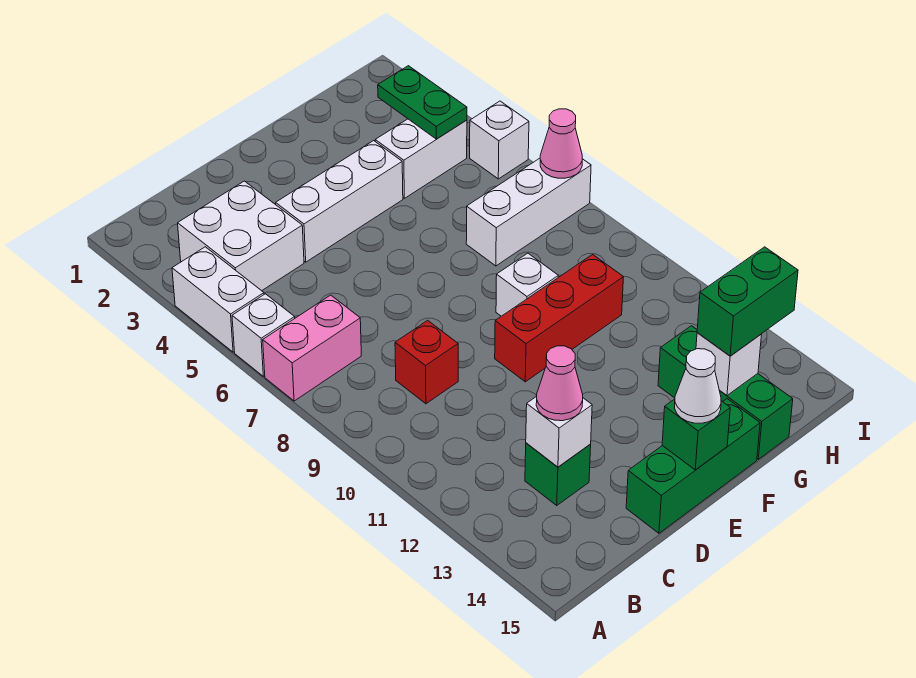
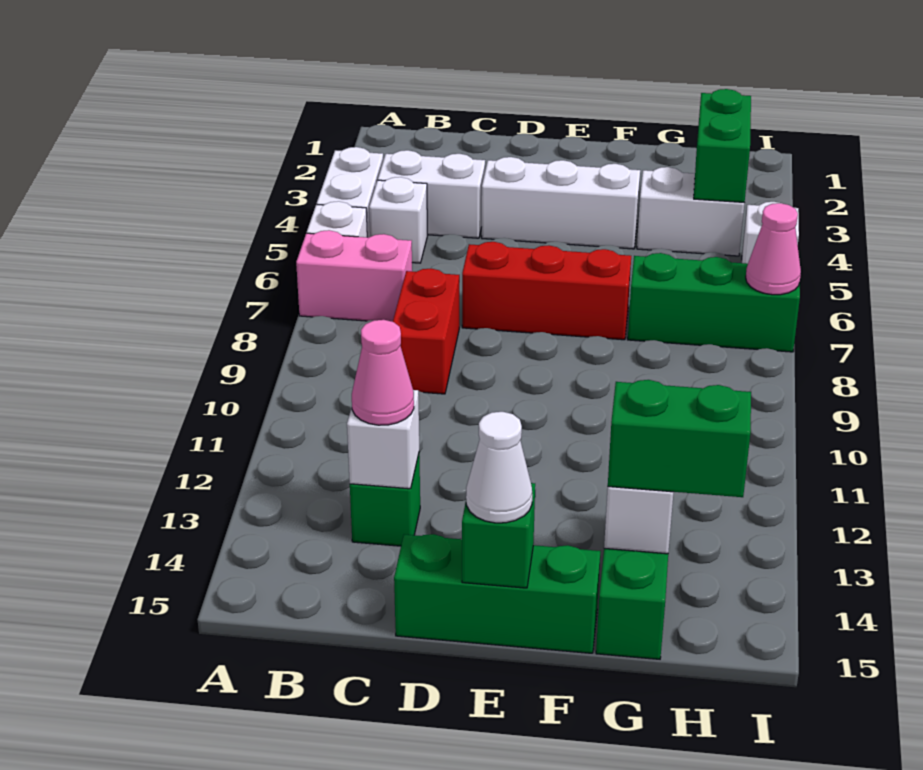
white brick B3:C4 level 1 -> white brick B4:C4 level 1
red brick C9 level 1 -> red brick C8:C9 level 1
red brick E10:G10 level 1 -> red brick D7:F7 level 1
white brick F9 level 1 -> white brick B5 level 1
white brick G7:I7 level 1 -> green brick G7:I7 level 1
green plate H3:H4 level 2 -> green brick H3:H4 level 2

